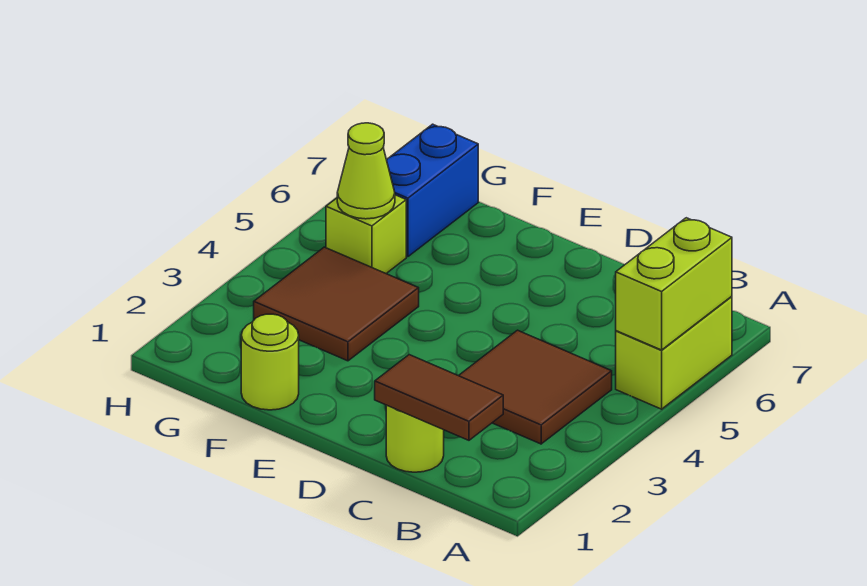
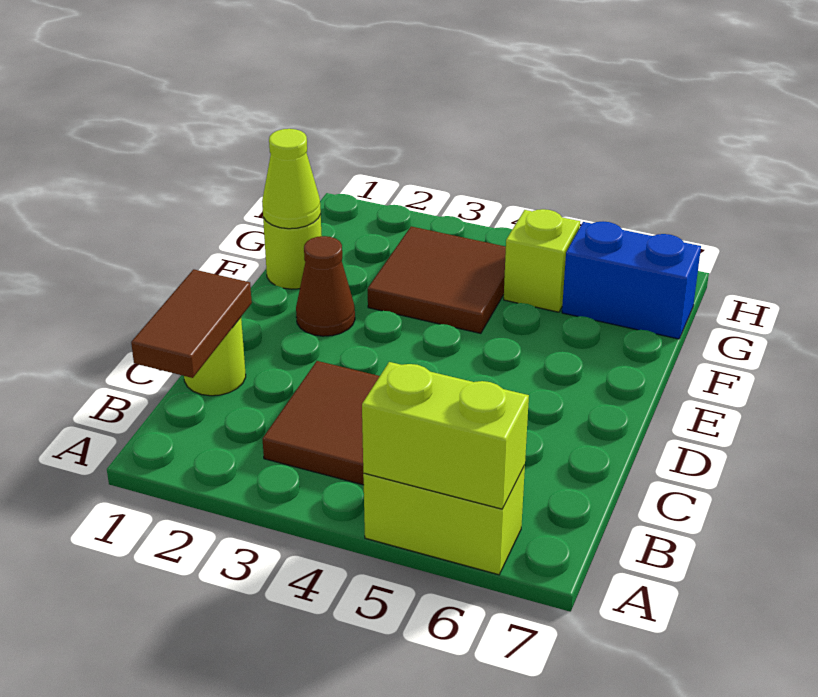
none -> brown cone E2 level 1
lime cone G5 level 2 -> lime cone F1 level 2

